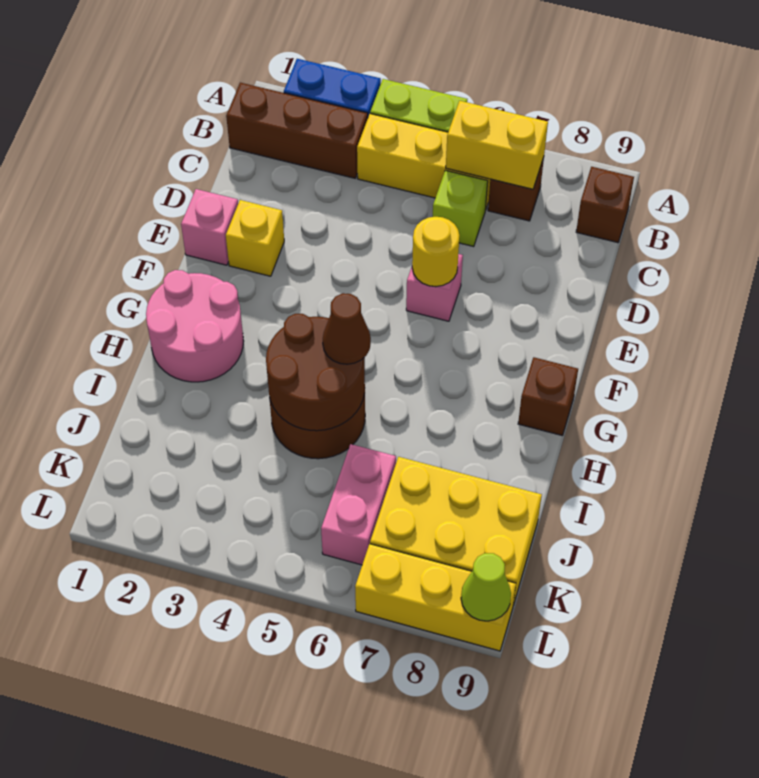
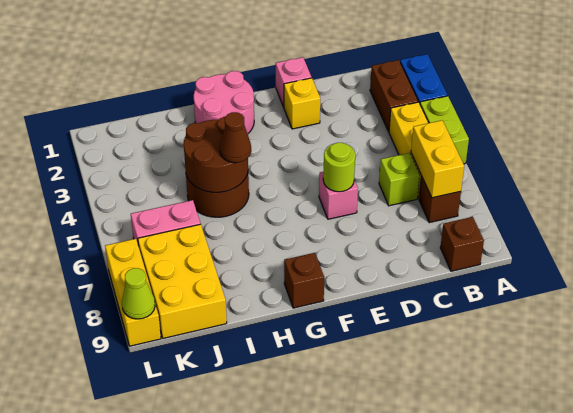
brown brick B1:B3 level 1 -> brown brick B2:B3 level 1
yellow round brick E6 level 2 -> lime round brick E6 level 2

